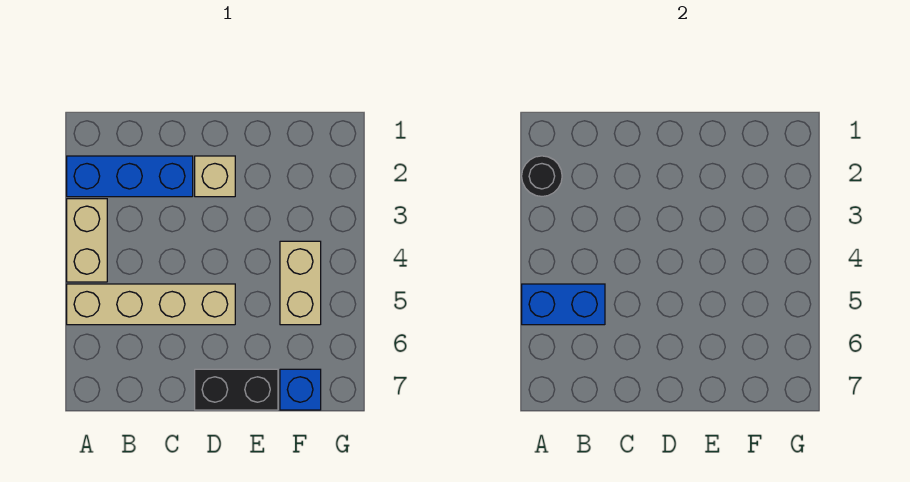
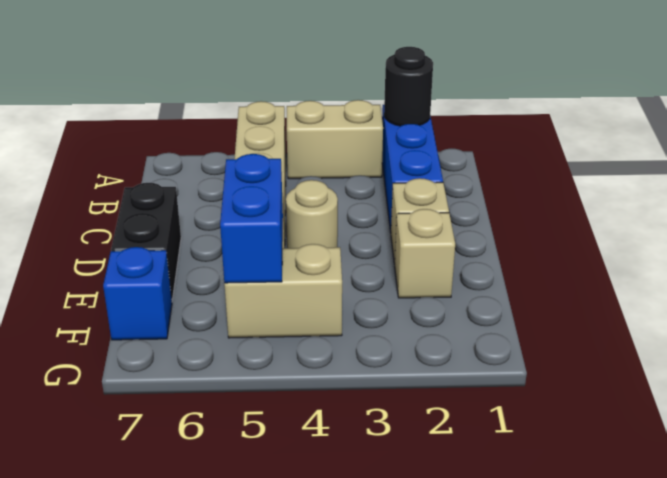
blue brick A5:B5 level 2 -> blue brick E5:F5 level 2
none -> tan round brick D4 level 1
none -> tan brick E2 level 1

